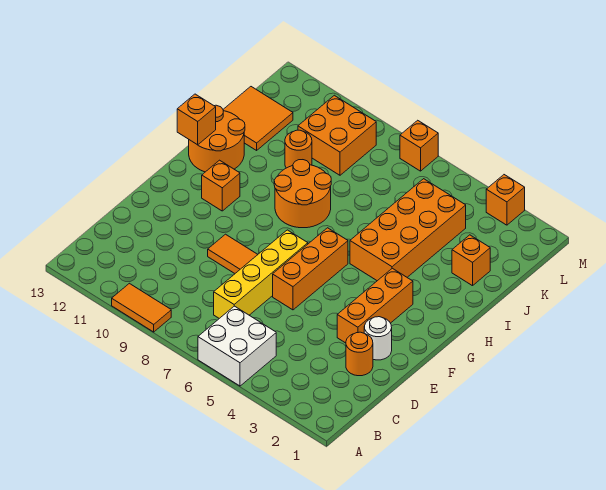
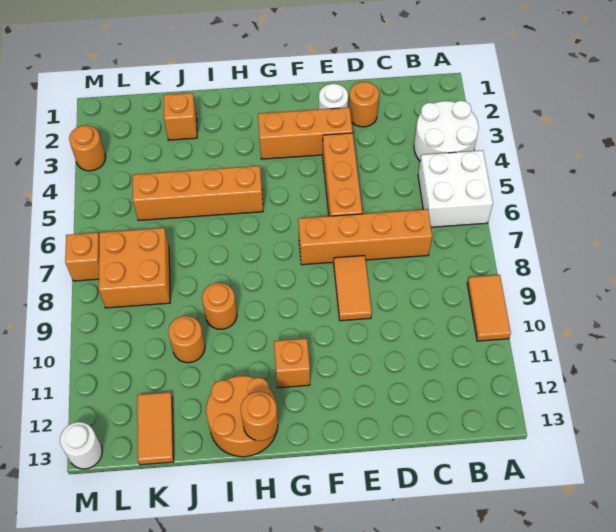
none -> white round brick A3:B4 level 1
yellow brick C7:F7 level 1 -> orange brick C7:F7 level 1
orange brick E6:G6 level 1 -> orange brick E4:E6 level 1
orange brick H4:K5 level 1 -> orange brick H5:K5 level 1
orange round brick H8:I9 level 1 -> orange round brick I9 level 1
orange brick H13 level 2 -> orange round brick H13 level 2
orange tile J12:K13 level 1 -> orange tile K12:K13 level 1
orange brick K9:L10 level 1 -> orange brick K7:L8 level 1
orange brick M3 level 1 -> orange round brick M3 level 1
none -> white round brick M13 level 1

